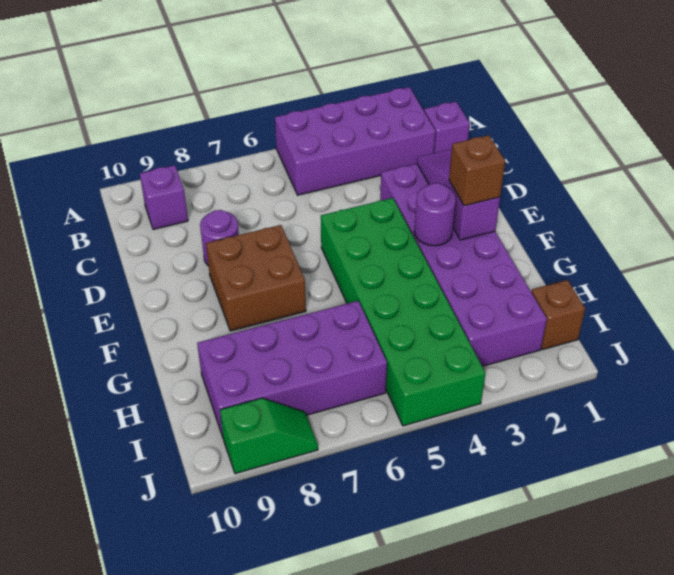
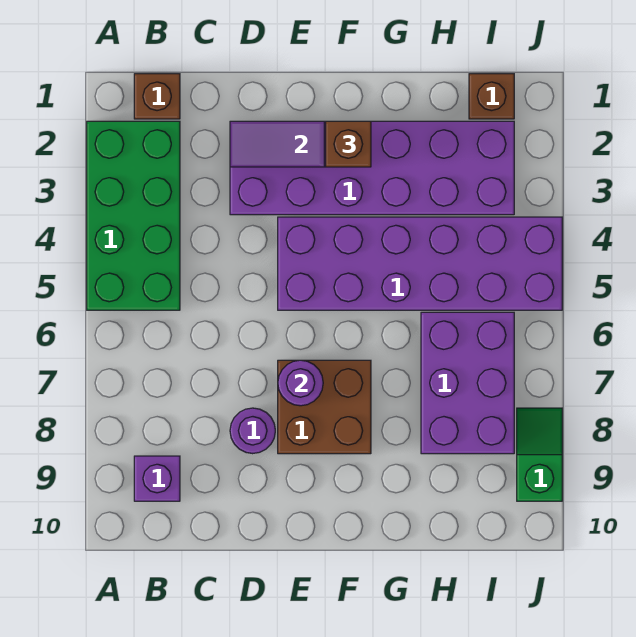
purple brick A2:B5 level 1 -> green brick A2:B5 level 1
purple brick B1 level 1 -> brown brick B1 level 1
green brick E4:J5 level 1 -> purple brick E4:J5 level 1
purple round brick F3 level 2 -> purple round brick E7 level 2
purple brick H6:I9 level 1 -> purple brick H6:I8 level 1

